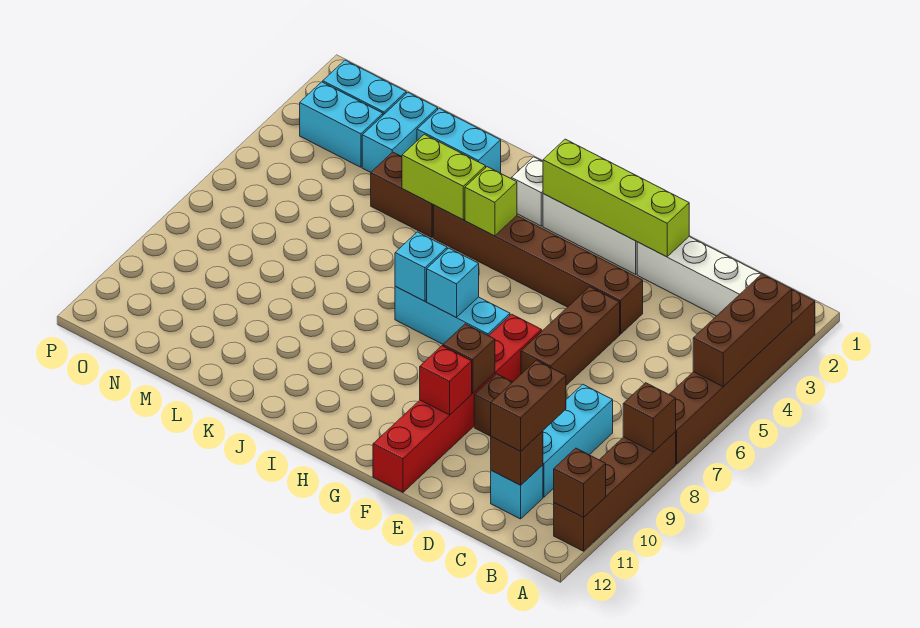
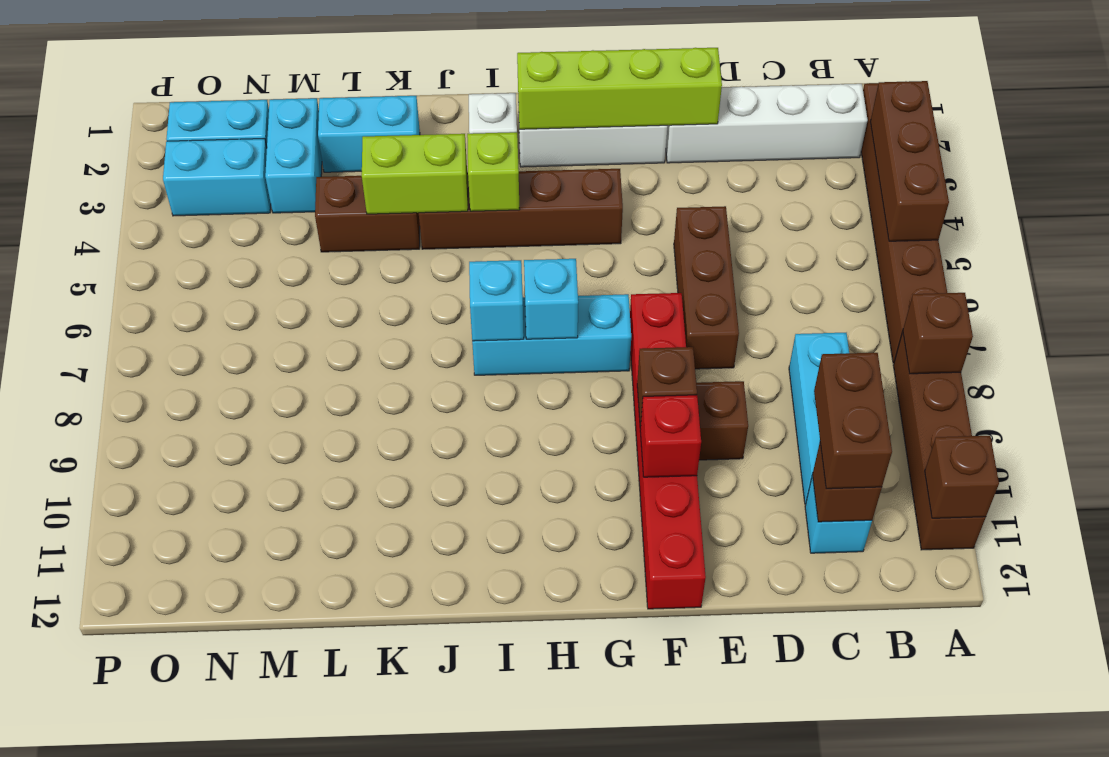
brown brick E4:J4 level 1 -> brown brick G4:J4 level 1

